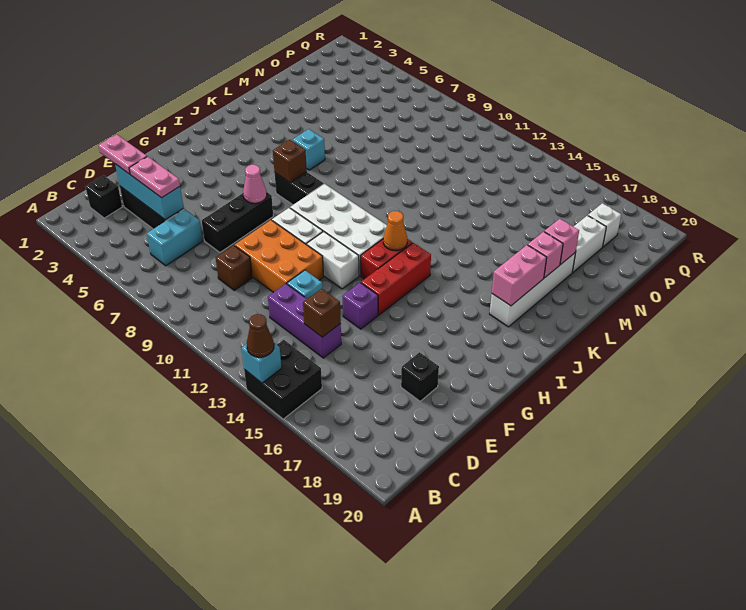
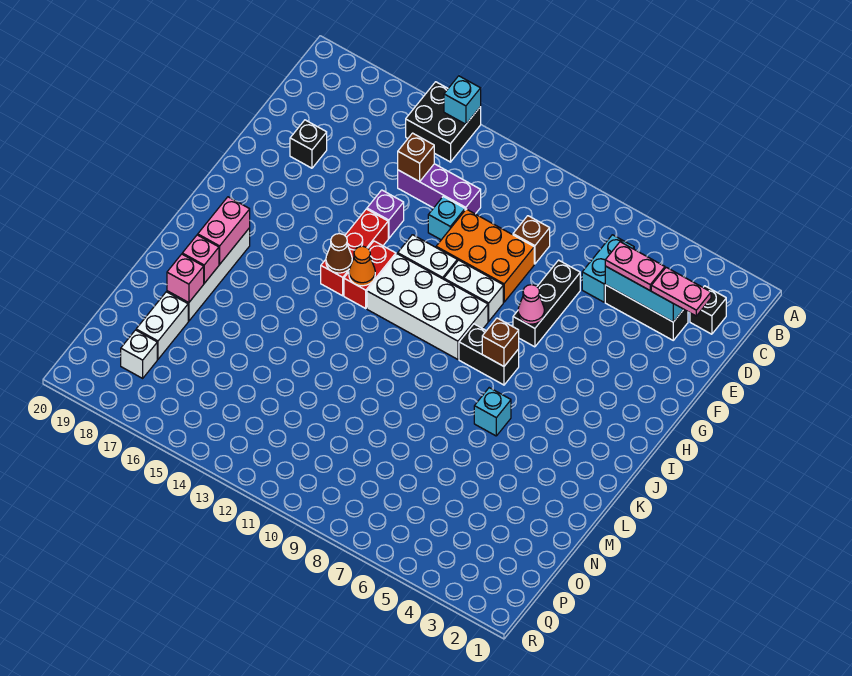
brown cone A14 level 3 -> brown cone I14 level 2

